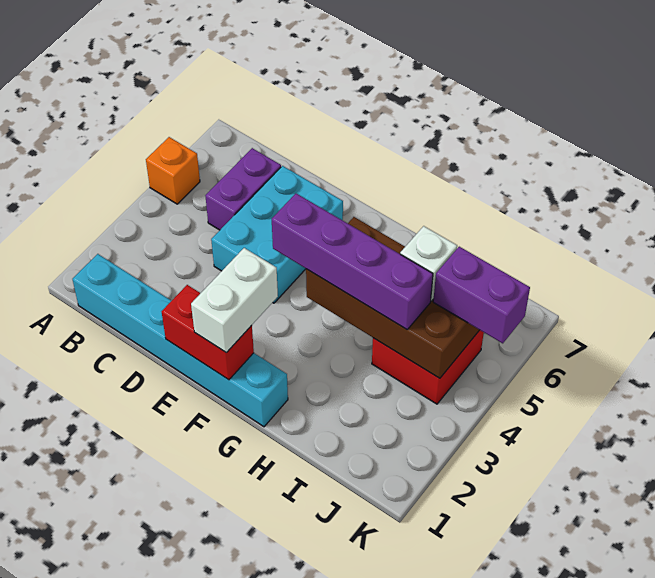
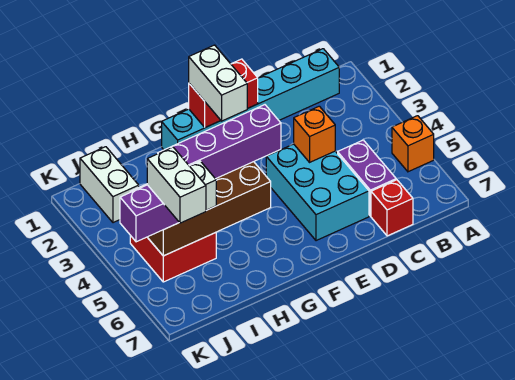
none -> red brick C7 level 1
none -> orange brick D4 level 2
none -> white brick J1:J2 level 1
none -> white brick J5:J6 level 4

